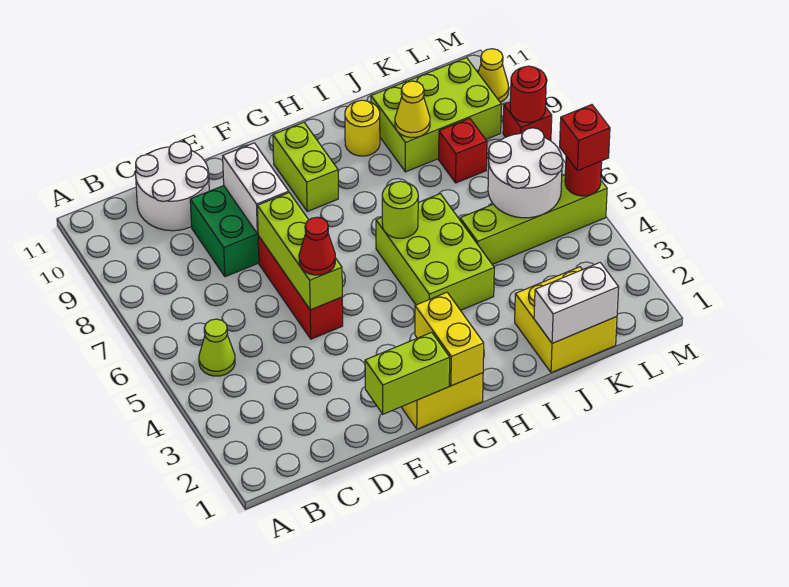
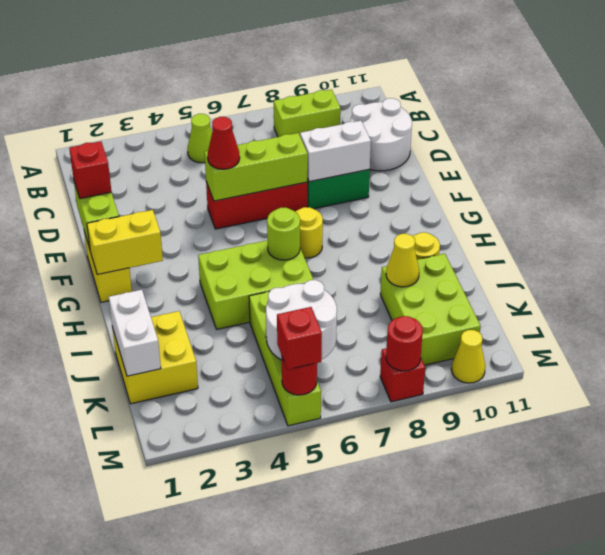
none -> yellow round brick G7 level 1
lime brick G9:G10 level 1 -> lime brick B8:B9 level 1
red brick K8 level 1 -> red brick E1 level 3

